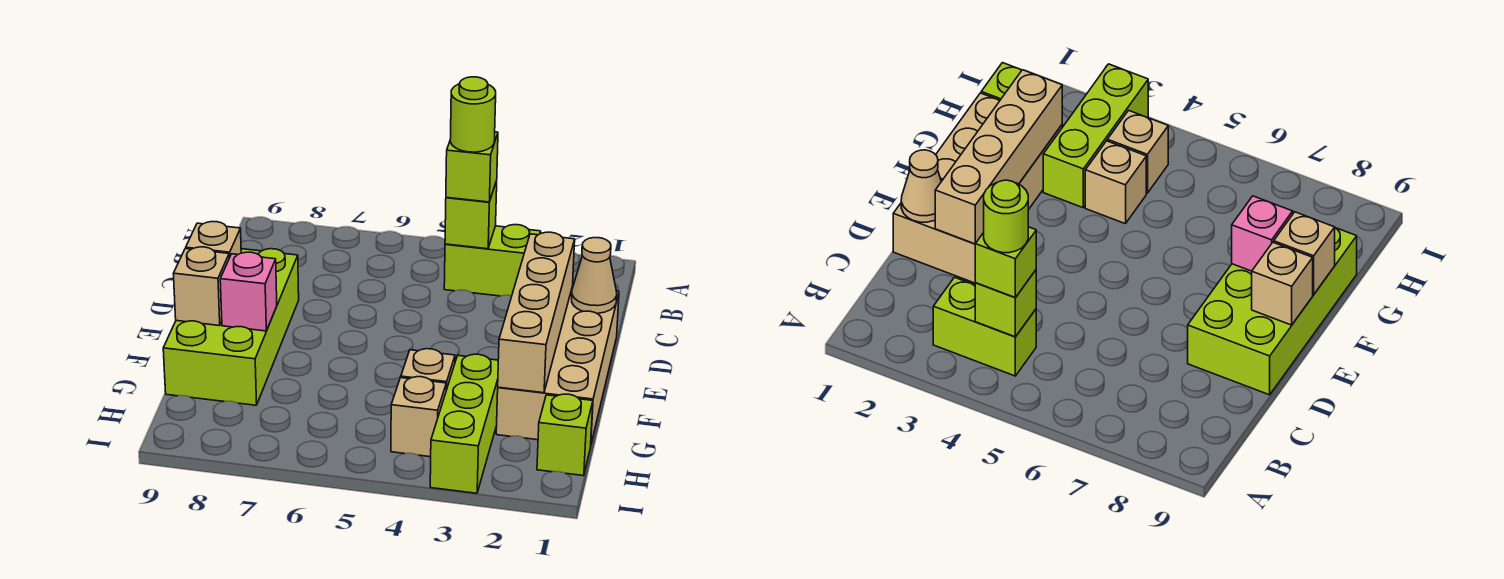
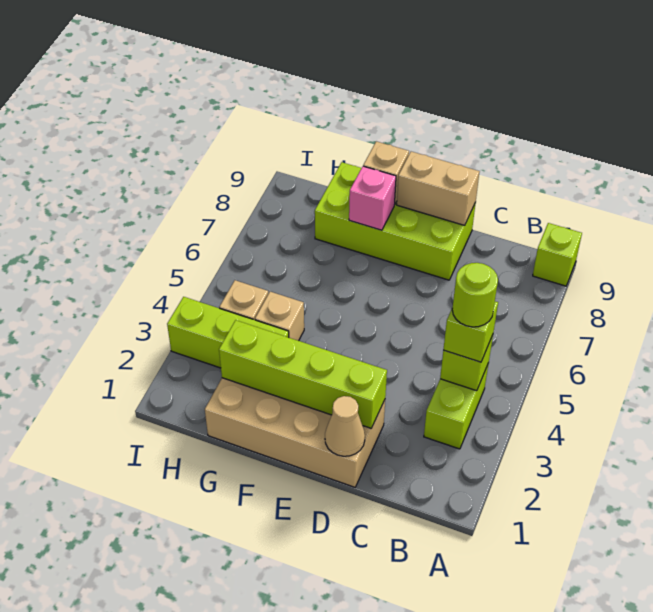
tan brick D2:G2 level 2 -> lime brick D2:G2 level 2
tan brick E9 level 2 -> tan brick D9:E9 level 2
lime brick H1 level 1 -> lime brick A9 level 1

